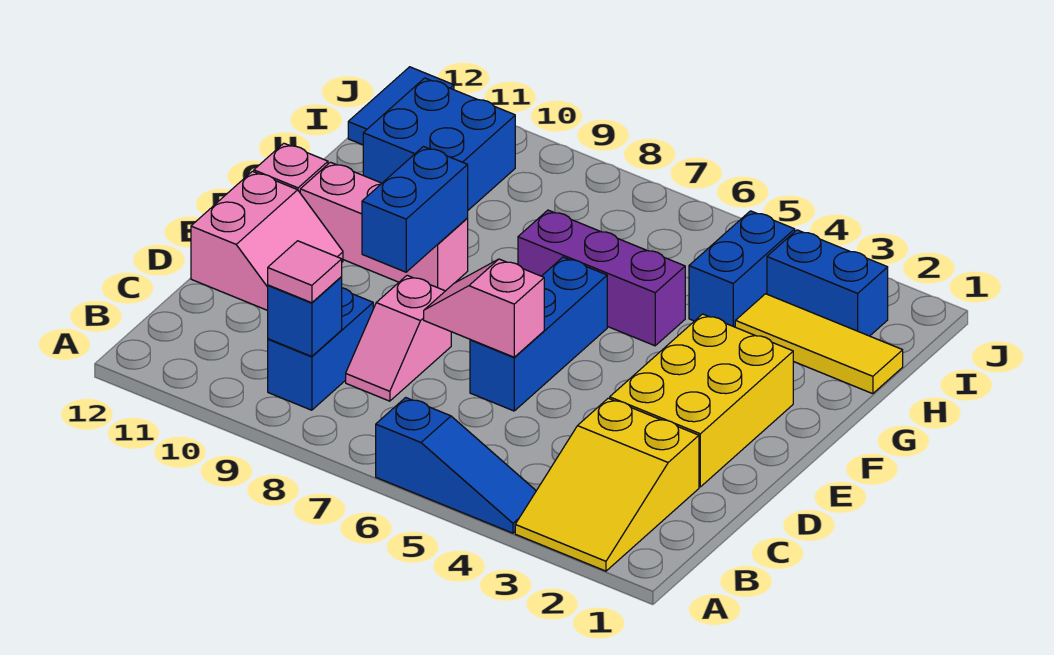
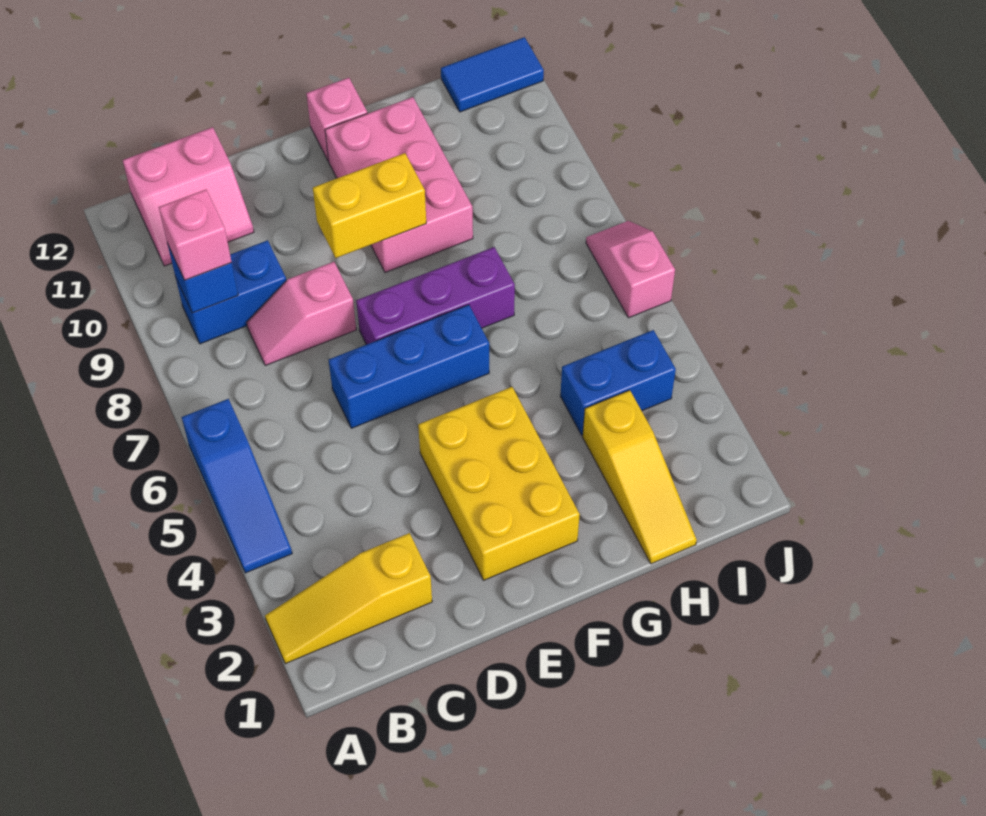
yellow slope A2:C3 level 1 top C -> yellow slope A2:C2 level 1 top C
pink tile B9 level 3 -> pink brick B9 level 3
yellow brick D2:F3 level 1 -> yellow brick E2:F4 level 1
pink slope D6:D7 level 2 top 6 -> pink slope J6:J7 level 1 top 6
pink slope D11:E12 level 1 top 12 -> pink slope B11:C12 level 1 top 12
blue brick E9:F9 level 2 -> yellow brick E9:F9 level 2
pink brick F9:F11 level 1 -> pink brick F9:G11 level 1
purple brick G5:G7 level 1 -> purple brick E7:G7 level 1
yellow tile H1:H3 level 1 -> yellow slope H1:H3 level 1 top 3
blue brick H10:I11 level 1 -> none
blue brick I2:I3 level 1 -> none

